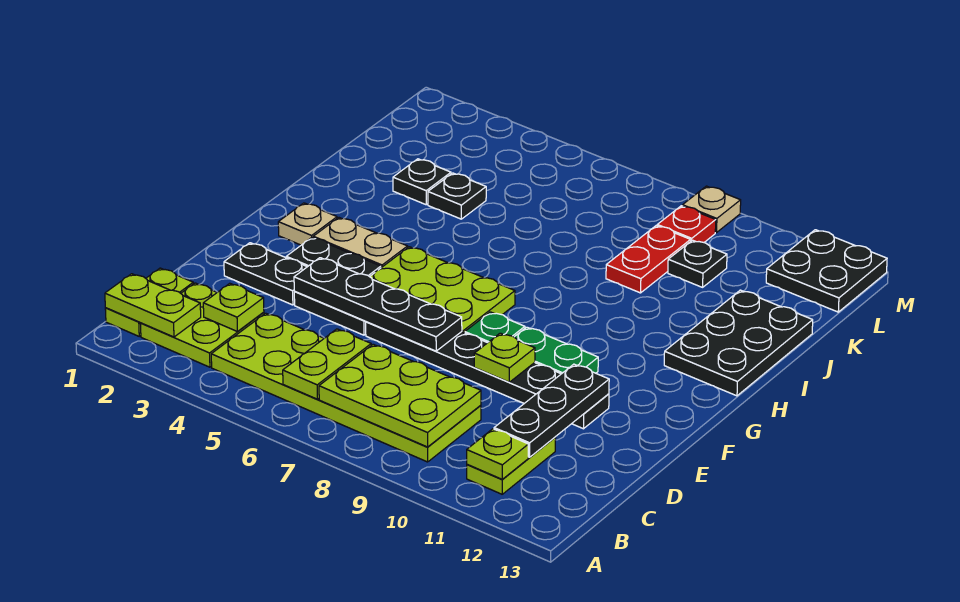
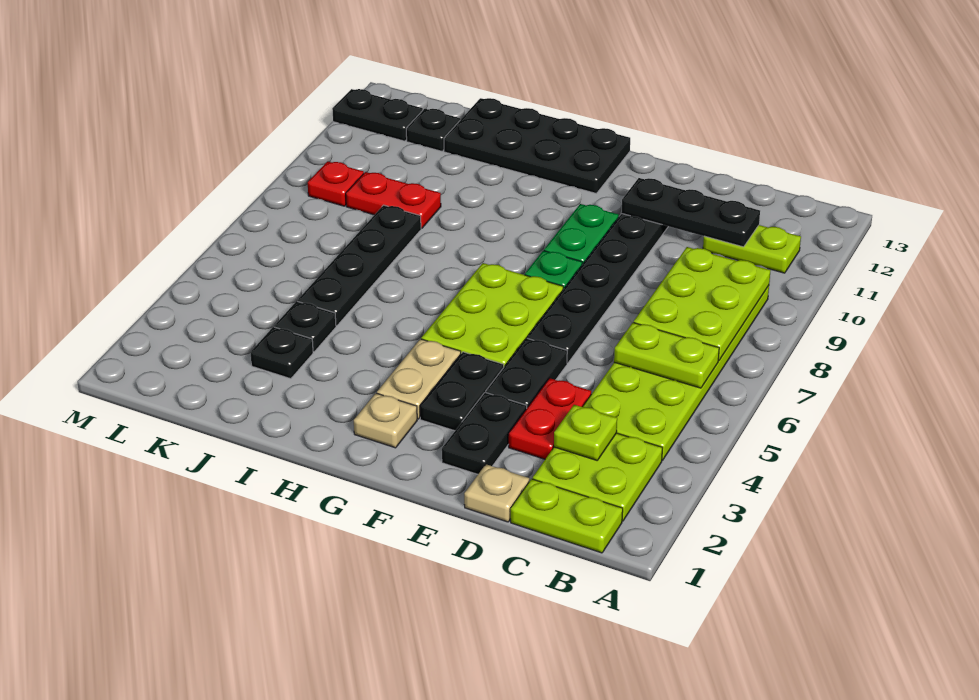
lime plate B1:B2 level 2 -> none
lime plate B11 level 2 -> none
none -> red plate D3:D4 level 1
black plate E4:E7 level 2 -> black plate J5:J8 level 1
lime plate E9 level 2 -> none
black plate H12:J13 level 1 -> black plate G12:J13 level 1
black plate K10 level 1 -> black plate K12 level 1
black plate L12:M13 level 1 -> black plate L12:M12 level 1
tan plate M9 level 1 -> tan plate D1 level 1

